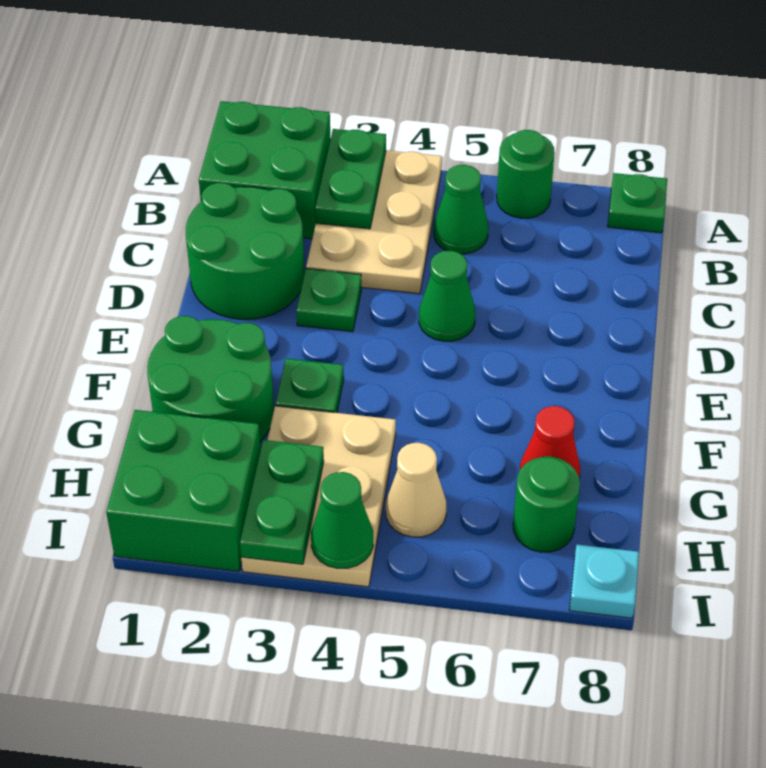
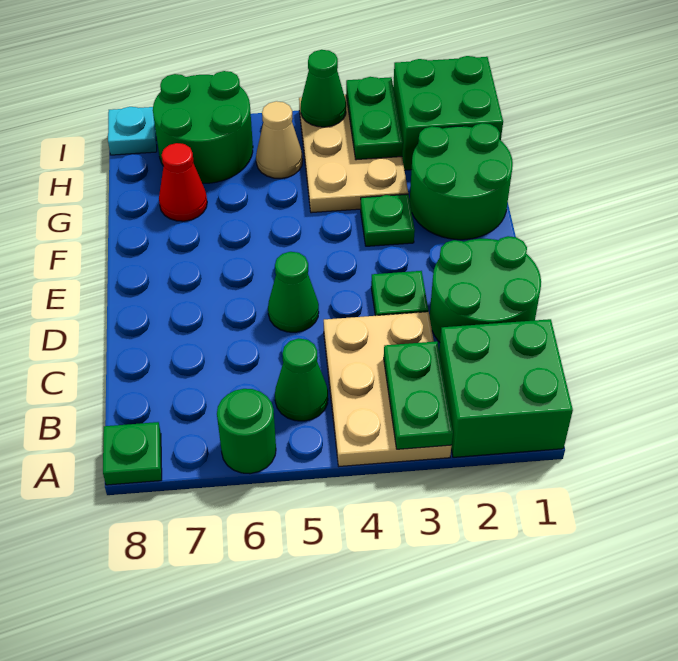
green round brick H7 level 1 -> green round brick H6:I7 level 1

